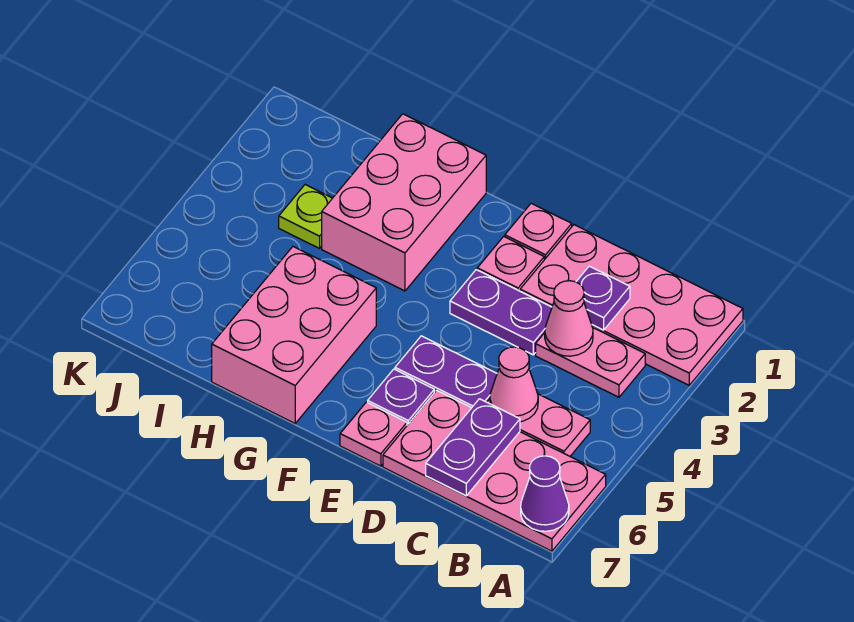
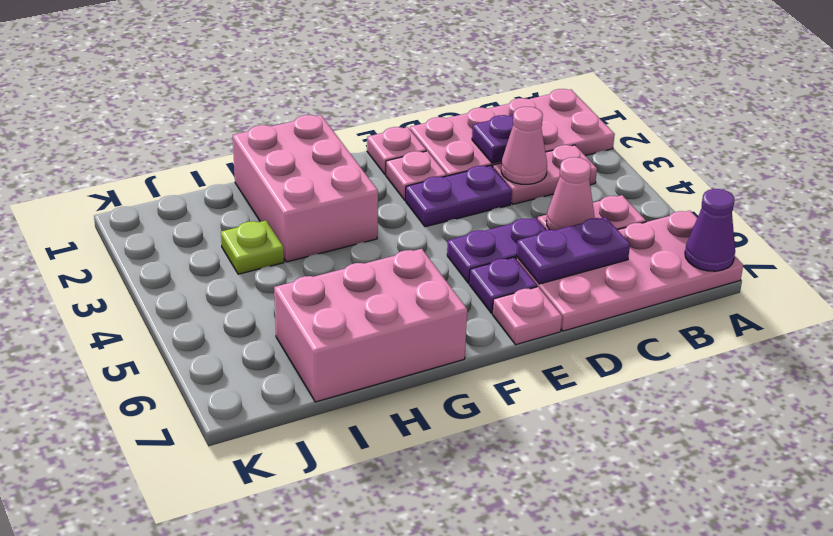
purple plate C6:C7 level 2 -> purple plate C6:D6 level 2
pink brick G5:H7 level 1 -> pink brick G6:I7 level 1

